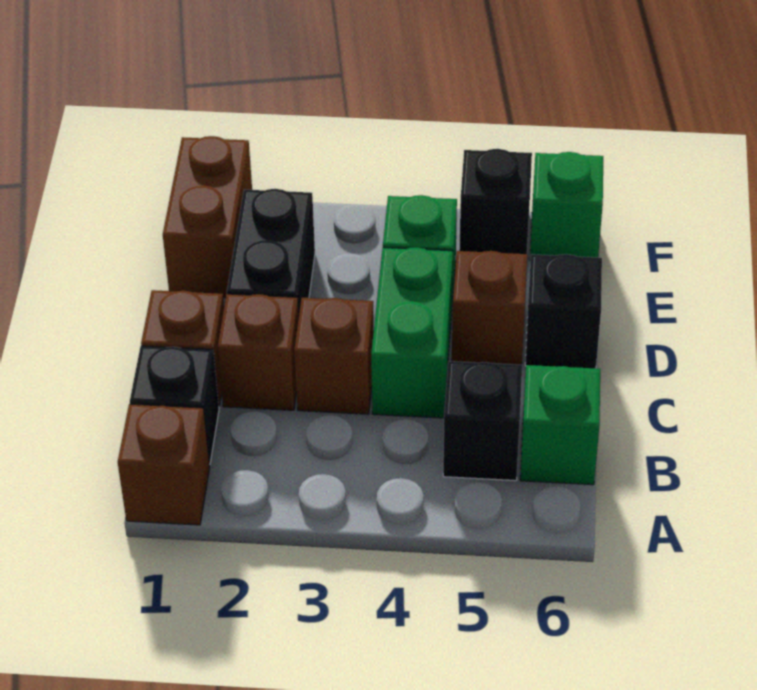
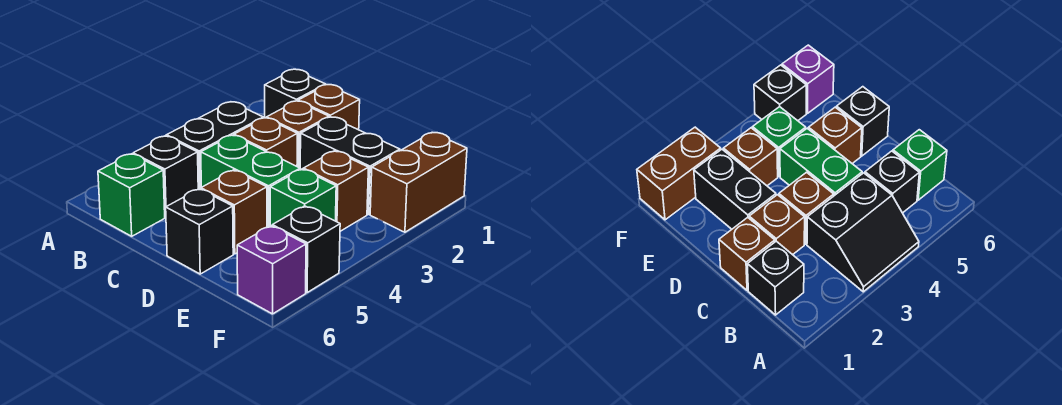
brown brick A1 level 1 -> brown brick E3 level 1
none -> black slope A3:B4 level 1 top B
brown brick E1:F1 level 1 -> brown brick F1:F2 level 1
green brick F6 level 1 -> purple brick F6 level 1

